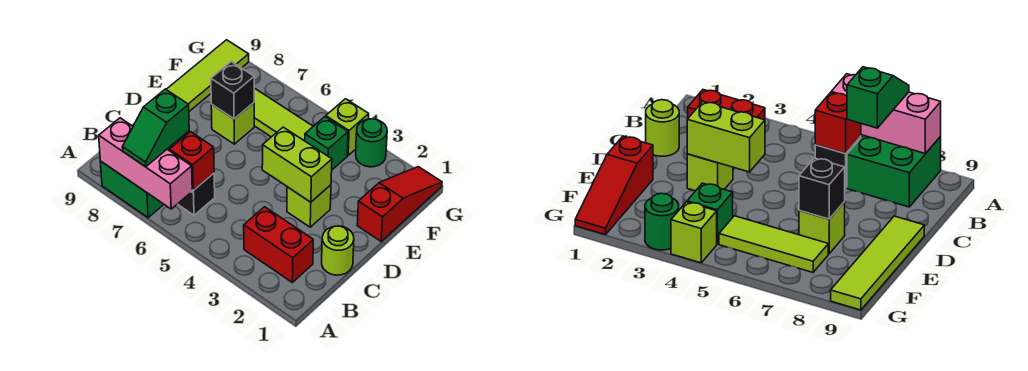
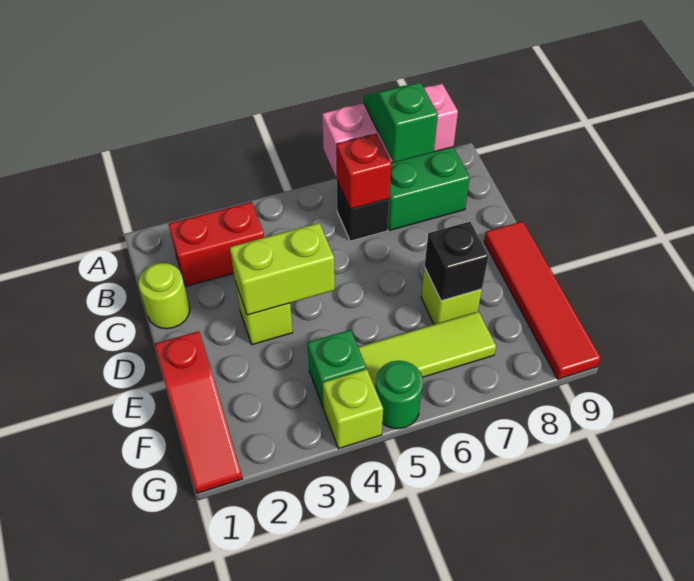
lime tile D9:G9 level 1 -> red tile D9:G9 level 1
green round brick G3 level 1 -> green round brick G5 level 1

